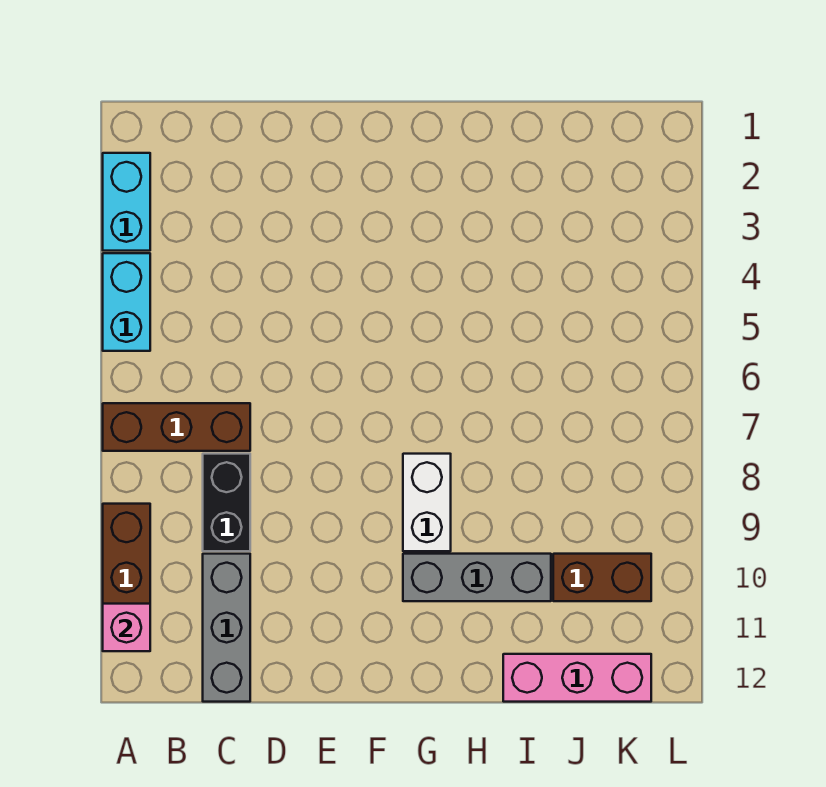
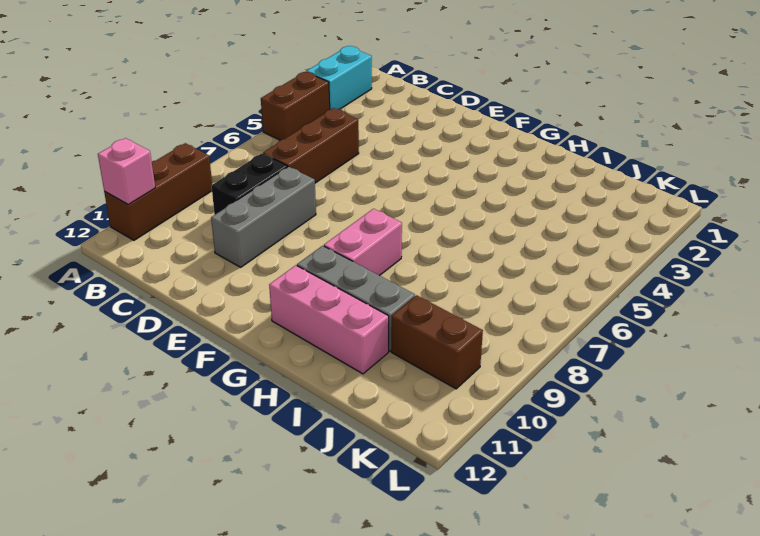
cyan brick A4:A5 level 1 -> brown brick A4:A5 level 1
brown brick A7:C7 level 1 -> brown brick C5:C7 level 1
grey brick C10:C12 level 1 -> grey brick D8:D10 level 1
white brick G8:G9 level 1 -> pink brick G8:G9 level 1
pink brick I12:K12 level 1 -> pink brick G11:I11 level 1

